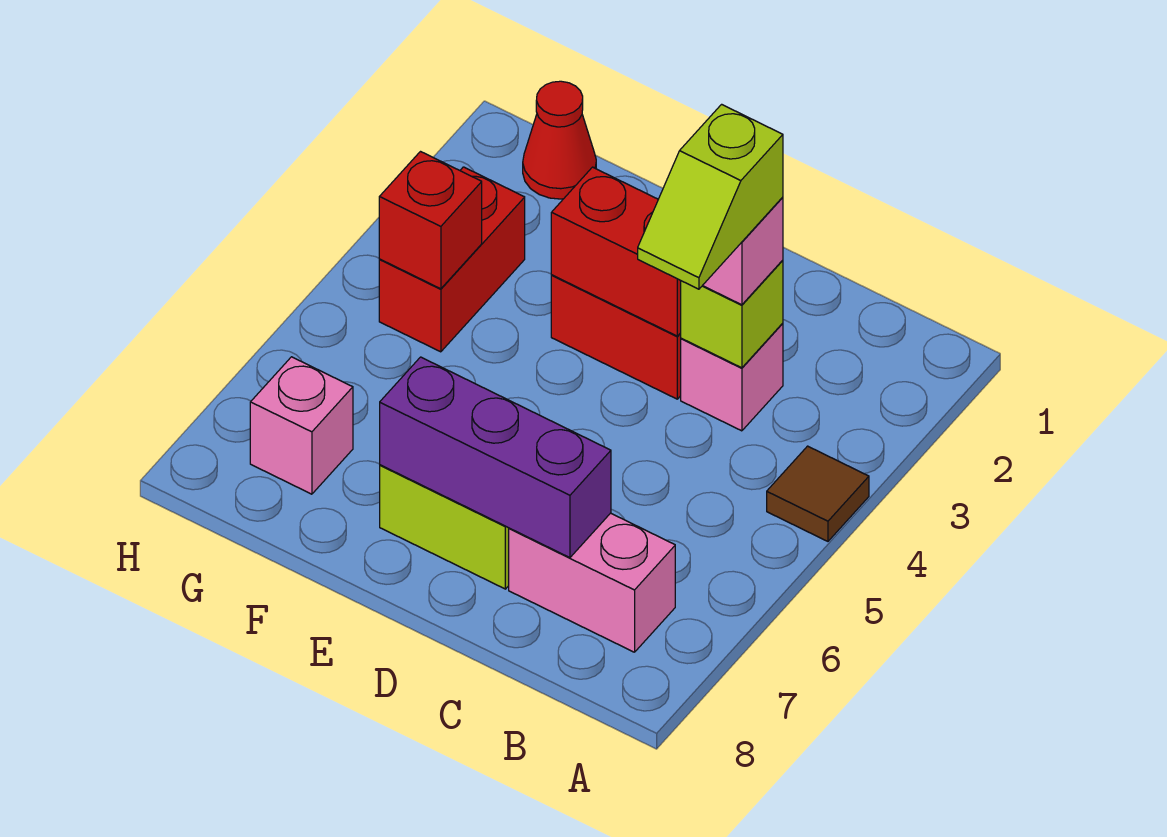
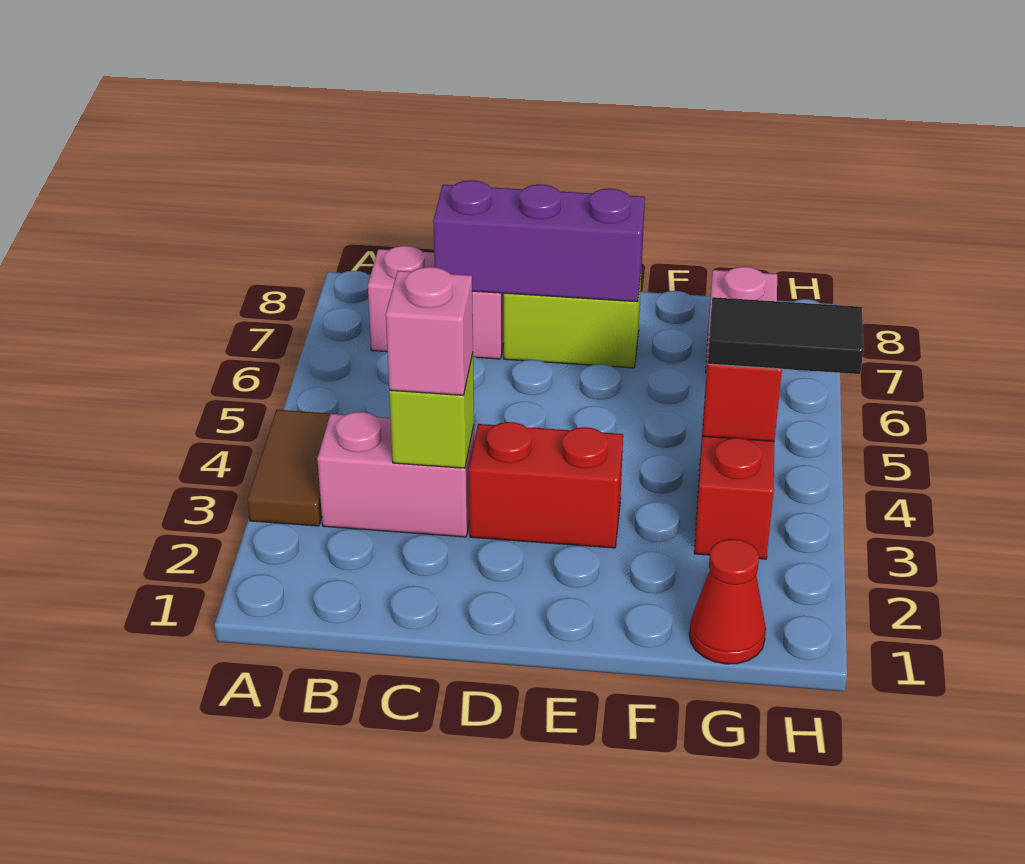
brown tile A4 level 1 -> brown tile A3:A4 level 1
pink brick C3 level 1 -> pink brick B3:C3 level 1
lime slope C3:C4 level 4 top 3 -> none
red brick D3:E3 level 2 -> none
none -> black tile G4:H4 level 3

